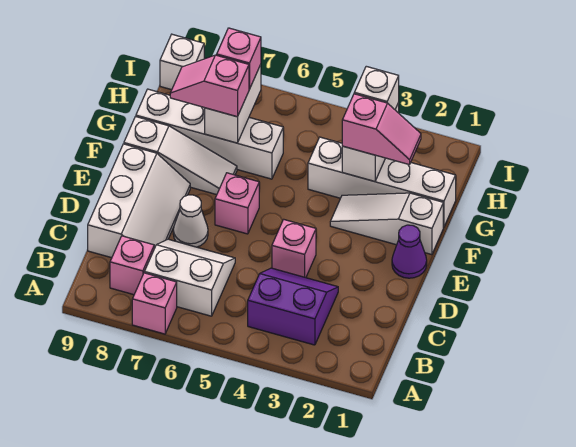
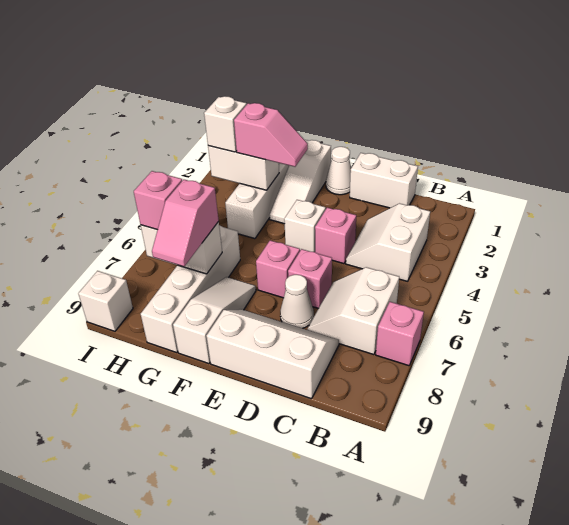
purple slope B3:C4 level 1 top B -> white slope B3:C4 level 1 top B
pink brick B8 level 1 -> pink brick D6 level 1
none -> white brick C1:D1 level 1
purple cone E1 level 1 -> white cone E1 level 1
none -> white brick E4 level 1
pink slope G2:G3 level 3 top 3 -> pink slope F3:G3 level 3 top G

